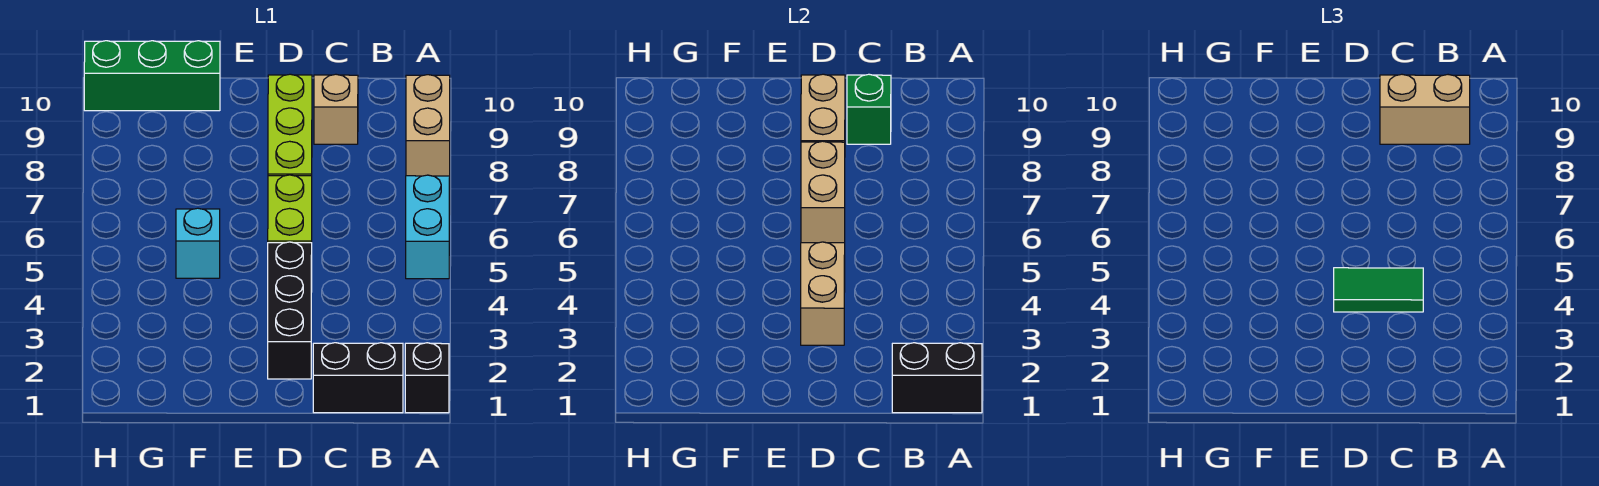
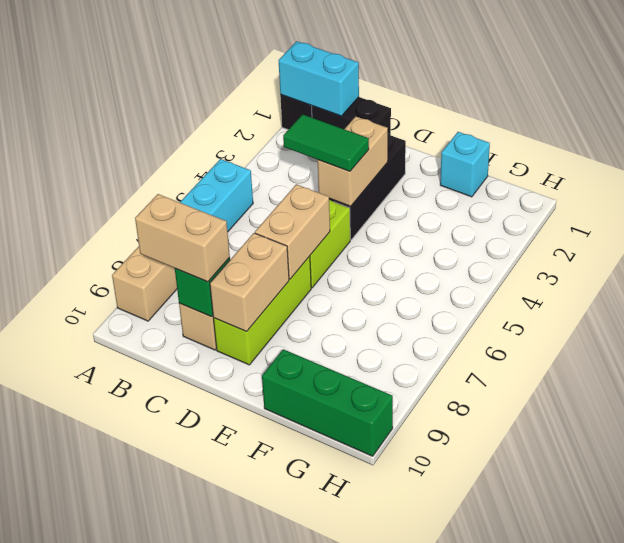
black brick A1:B1 level 2 -> cyan brick A1:B1 level 2
cyan brick F5 level 1 -> cyan brick F1 level 1

